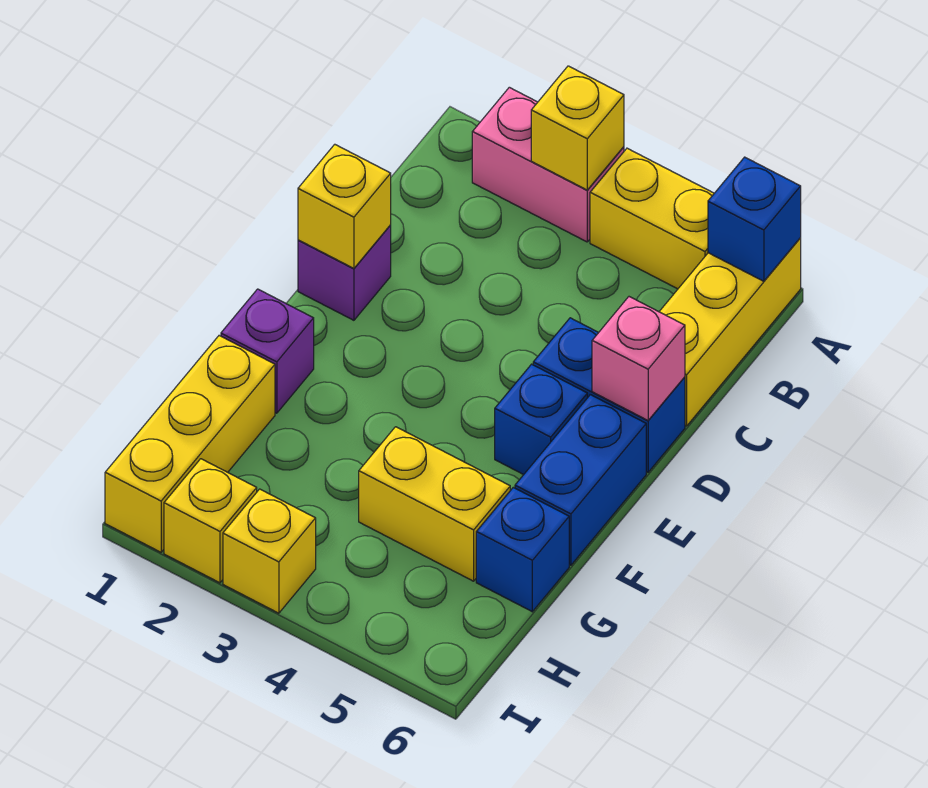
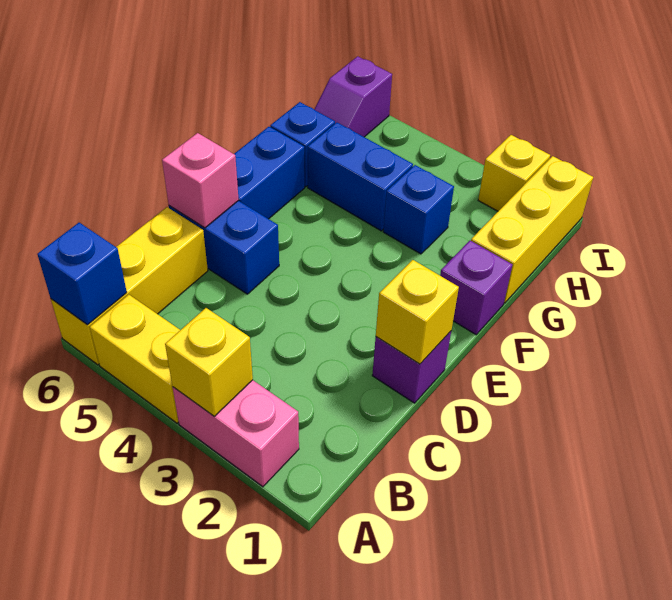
blue brick E5 level 1 -> blue brick G3 level 1
yellow brick G4:G5 level 1 -> blue brick G4:G5 level 1
none -> purple slope H6:I6 level 1 top I
yellow brick I3 level 1 -> none

